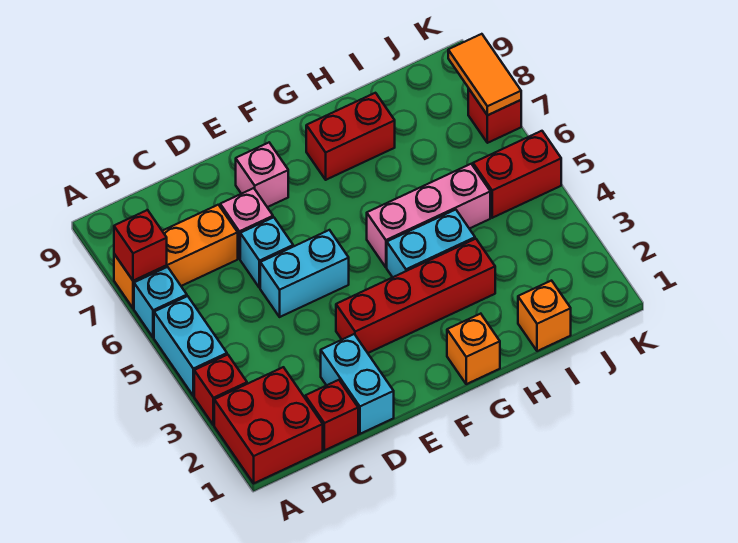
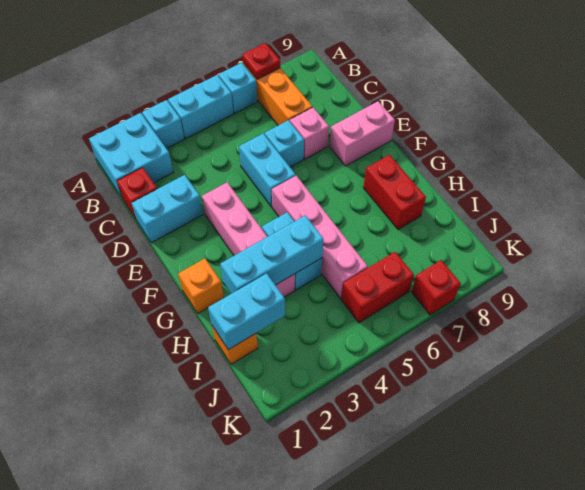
red brick A1:B2 level 1 -> cyan brick A1:B2 level 1
red brick A3 level 1 -> cyan brick A3 level 1
red brick A7 level 2 -> red plate A7 level 2
red brick E3:H3 level 1 -> pink brick E3:H3 level 1
pink brick E8 level 1 -> pink brick E8:E9 level 1
pink brick G5:I5 level 1 -> pink brick F5:I5 level 1
none -> cyan brick H2:H4 level 2
none -> cyan brick I1:I2 level 2
red brick J5:K5 level 1 -> red brick J5:J6 level 1
orange tile K7:K8 level 2 -> none

